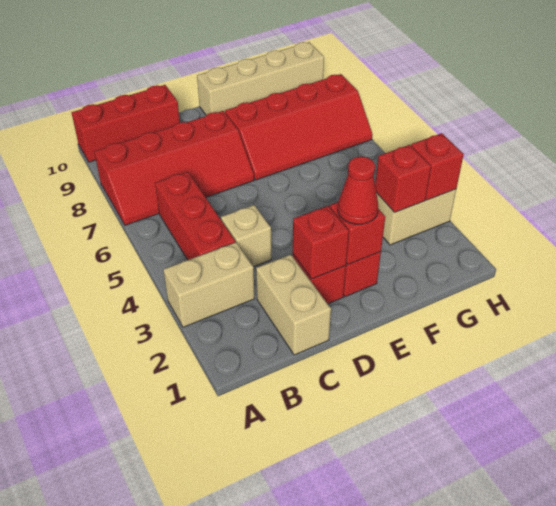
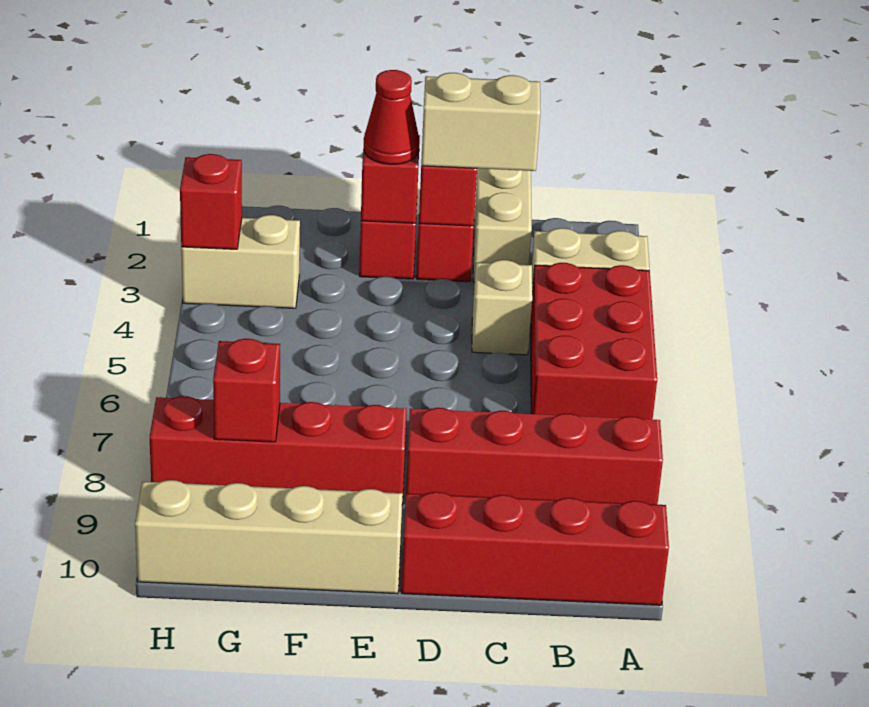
red brick A10:C10 level 1 -> red brick A10:D10 level 1
red brick B4:B6 level 1 -> red brick A4:B6 level 1
none -> tan brick C2:D2 level 3
red brick G3 level 2 -> red brick G8 level 2

